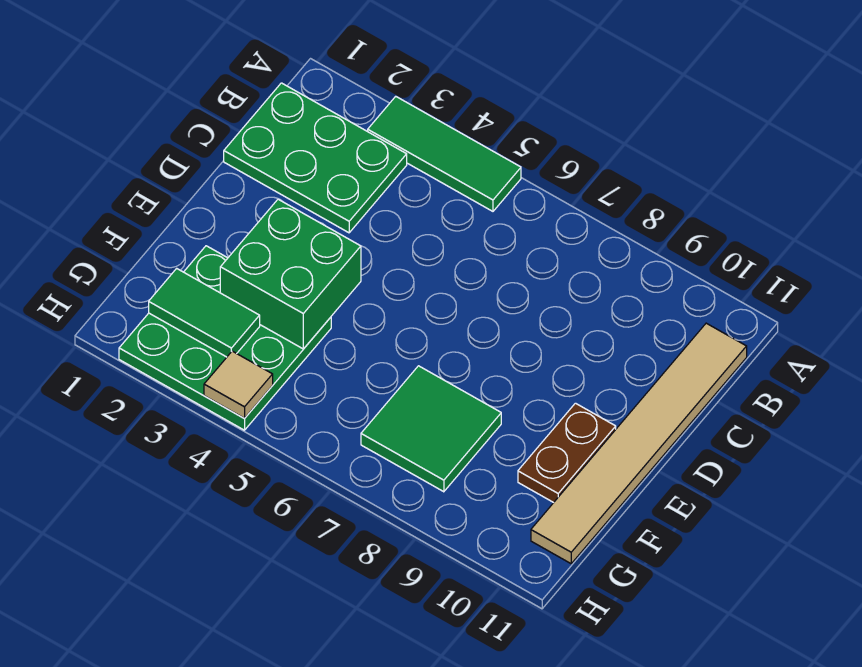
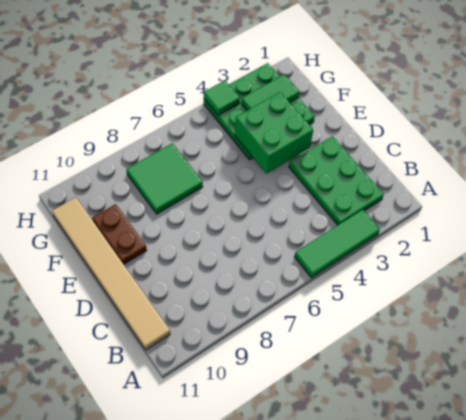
green plate B1:C3 level 1 -> green plate B2:D3 level 1
tan tile H4 level 2 -> green tile H4 level 2

